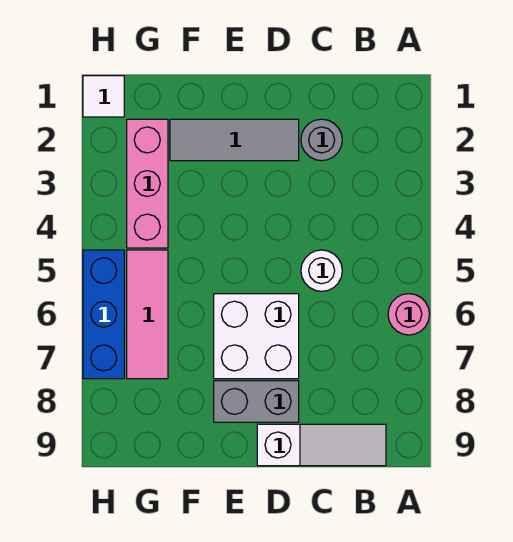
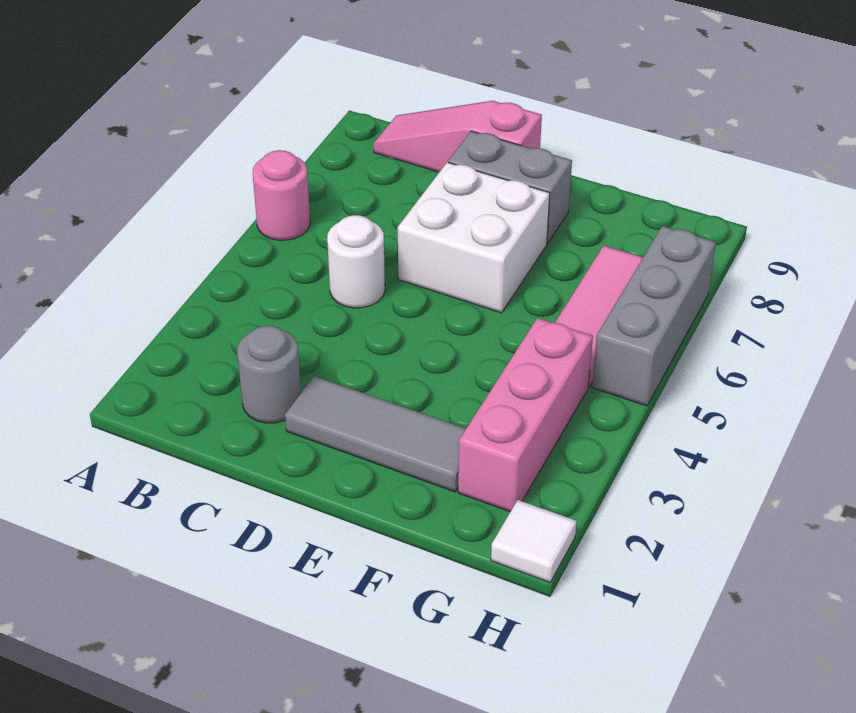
white slope B9:D9 level 1 top D -> pink slope B9:D9 level 1 top D
blue brick H5:H7 level 1 -> grey brick H5:H7 level 1

